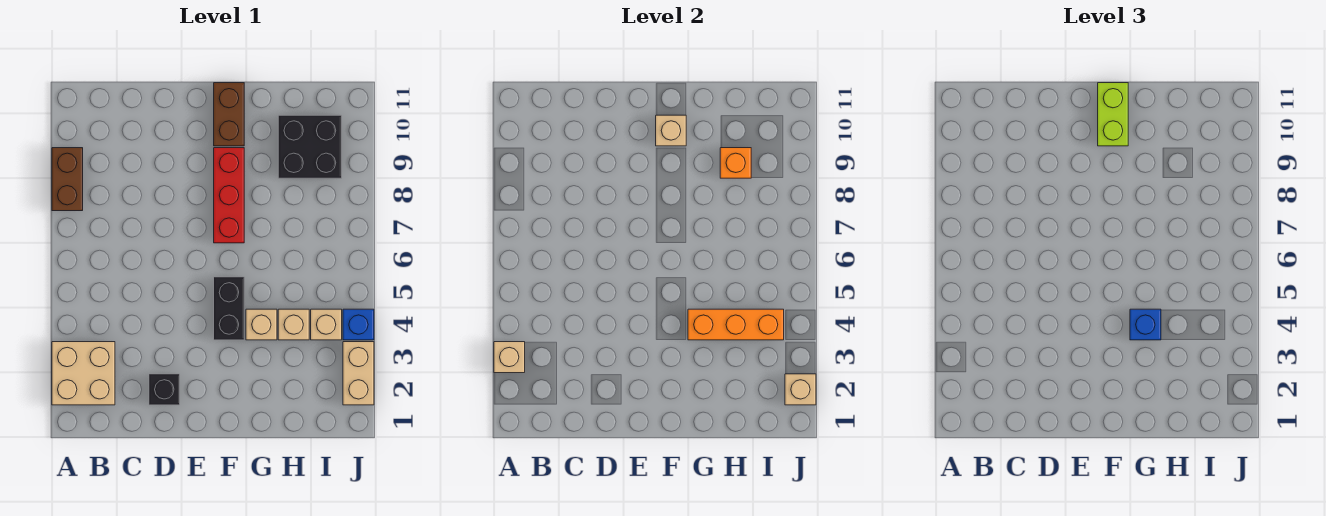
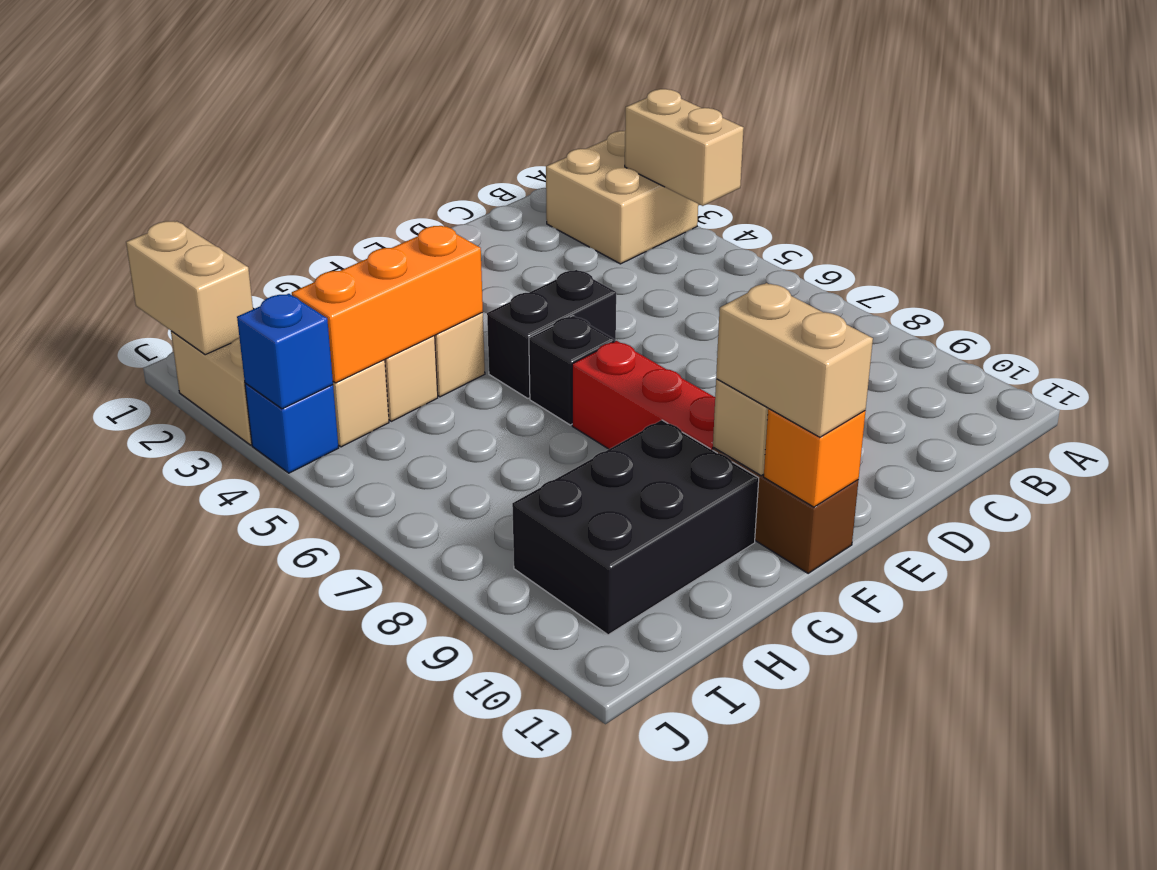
tan brick A3 level 2 -> tan brick A3:A4 level 2
brown brick A8:A9 level 1 -> none
black brick D2 level 1 -> black brick F6 level 1
black brick F4:F5 level 1 -> black brick E5:F5 level 1
lime brick F10:F11 level 3 -> tan brick F10:F11 level 3
blue brick G4 level 3 -> blue brick J4 level 2
black brick H9:I10 level 1 -> black brick G9:I10 level 1
orange brick H9 level 2 -> orange brick F11 level 2
tan brick J2 level 2 -> tan brick J1:J2 level 2

